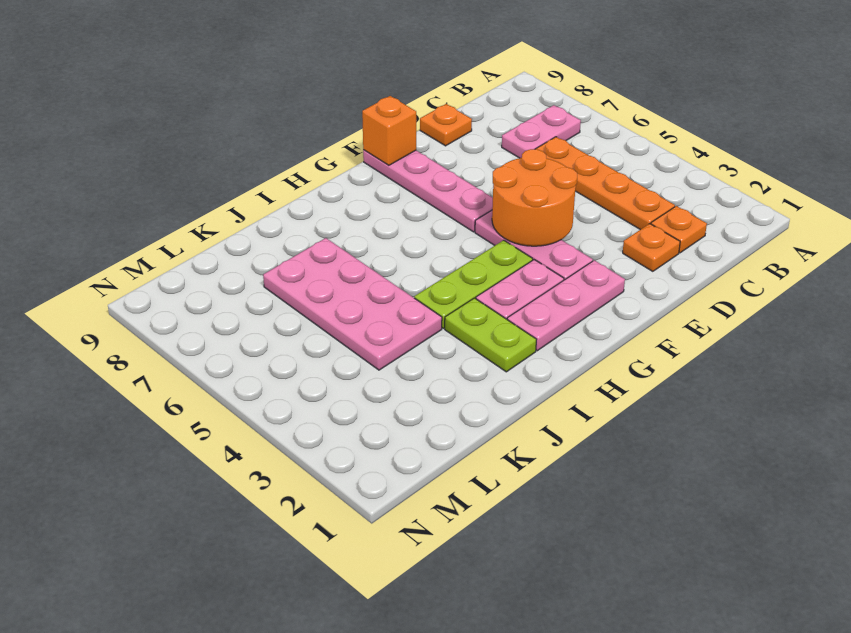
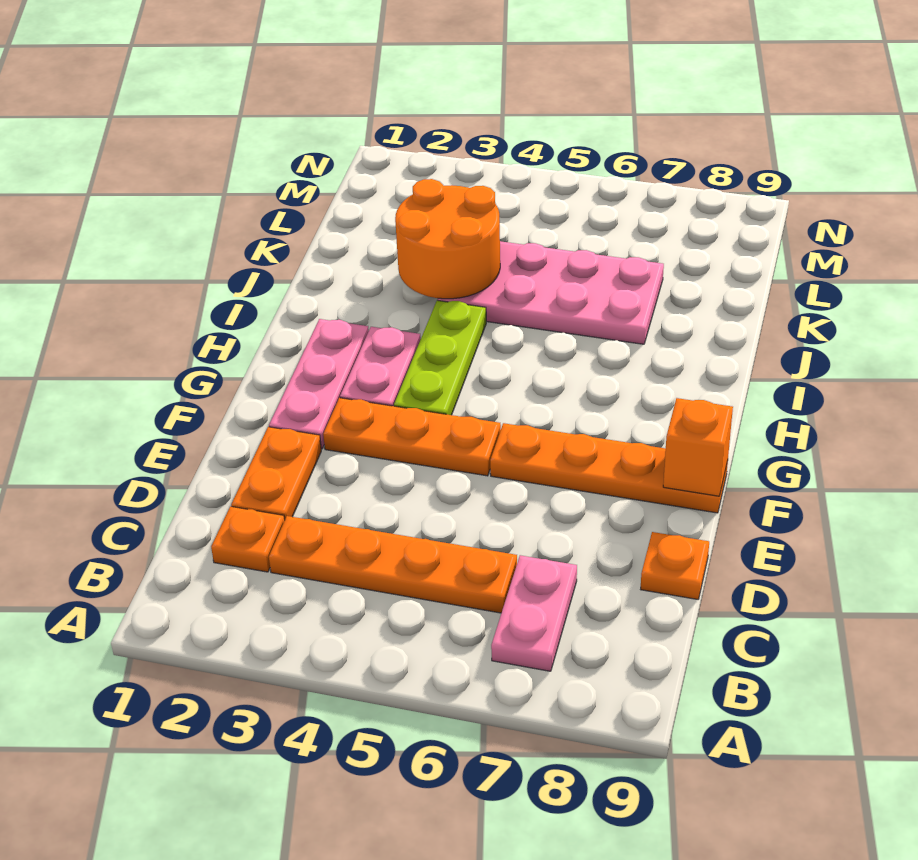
orange plate D2 level 1 -> orange plate D2:E2 level 1
orange round brick E4:F5 level 2 -> orange round brick J3:K4 level 2
pink plate F3:F5 level 1 -> orange plate F3:F5 level 1
pink plate F6:F9 level 1 -> orange plate F6:F9 level 1
lime plate I2:I3 level 1 -> none

